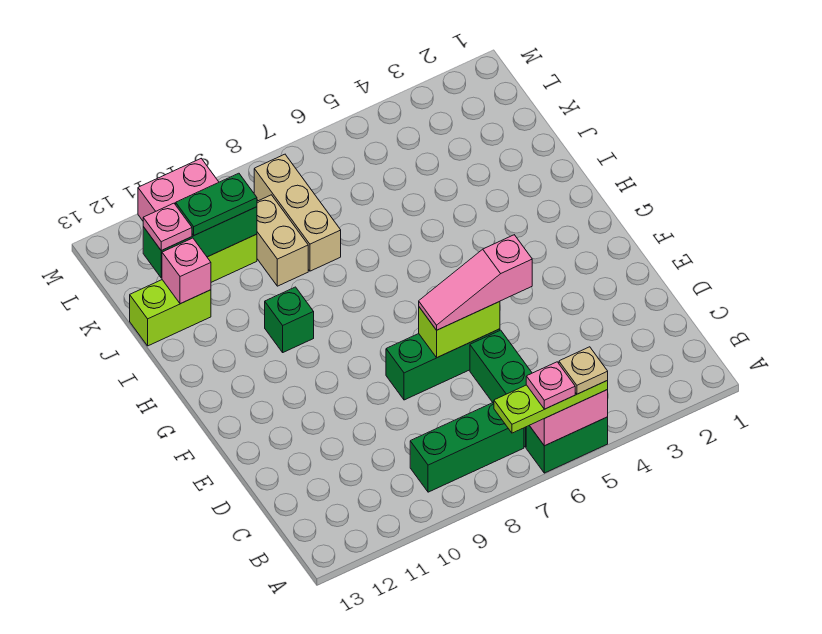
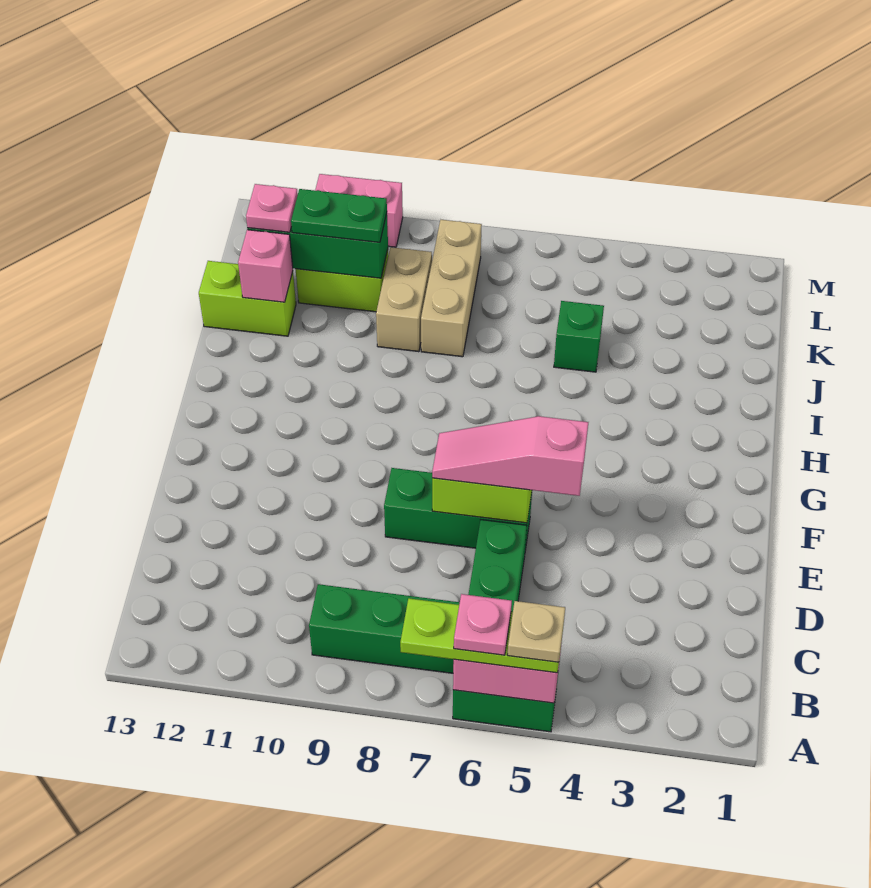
green brick H10 level 1 -> green brick J5 level 1

